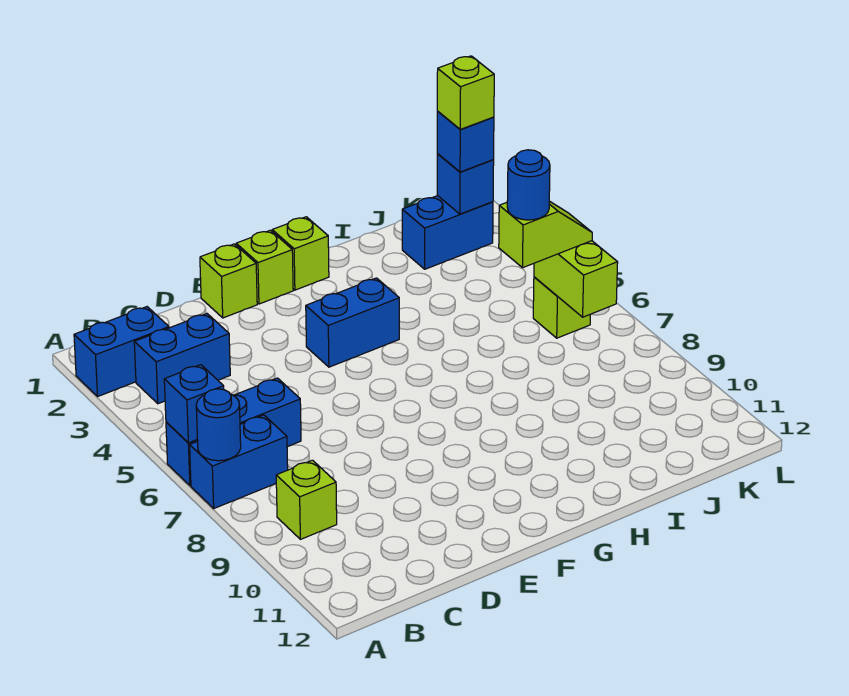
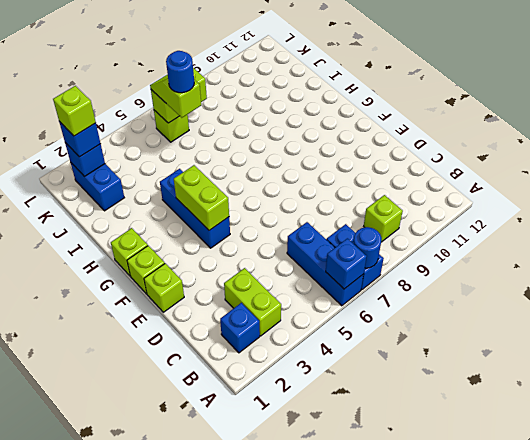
blue brick A2:B2 level 1 -> blue brick B2 level 1
blue brick B3:C3 level 1 -> lime brick B3:C3 level 1
blue brick F4:G4 level 1 -> blue brick F4:H4 level 1
none -> lime brick F4:G4 level 2

